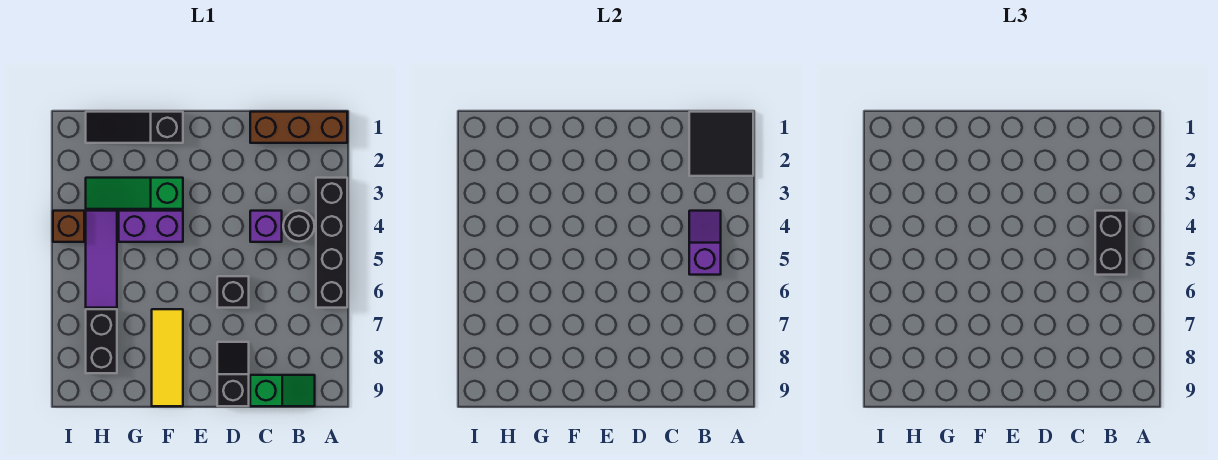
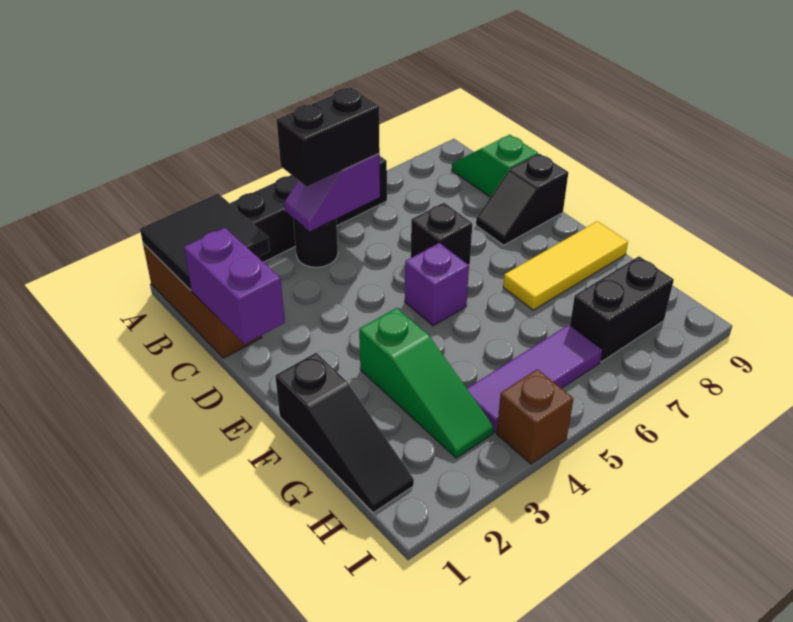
purple brick C4 level 1 -> purple brick E5 level 1
purple brick F4:G4 level 1 -> purple brick C1:D1 level 2

